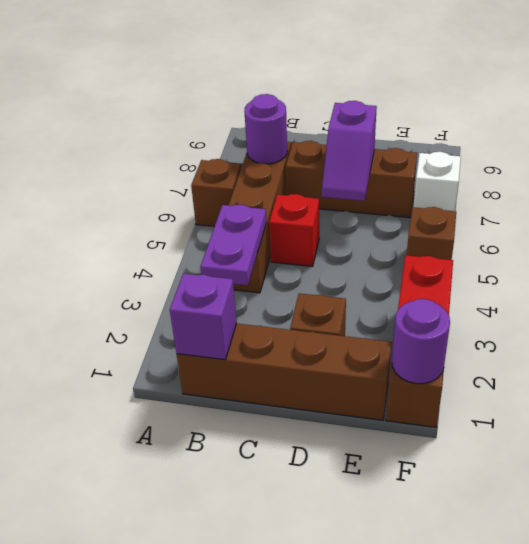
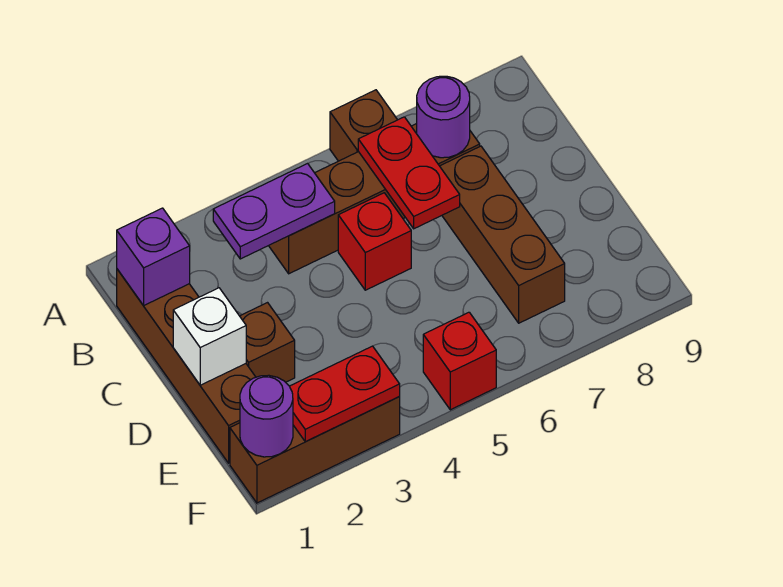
none -> red plate B6:C6 level 2
purple slope D6:D7 level 2 top 7 -> none
brown brick F5 level 1 -> red brick F5 level 1
white brick F7 level 1 -> white brick D1 level 2

